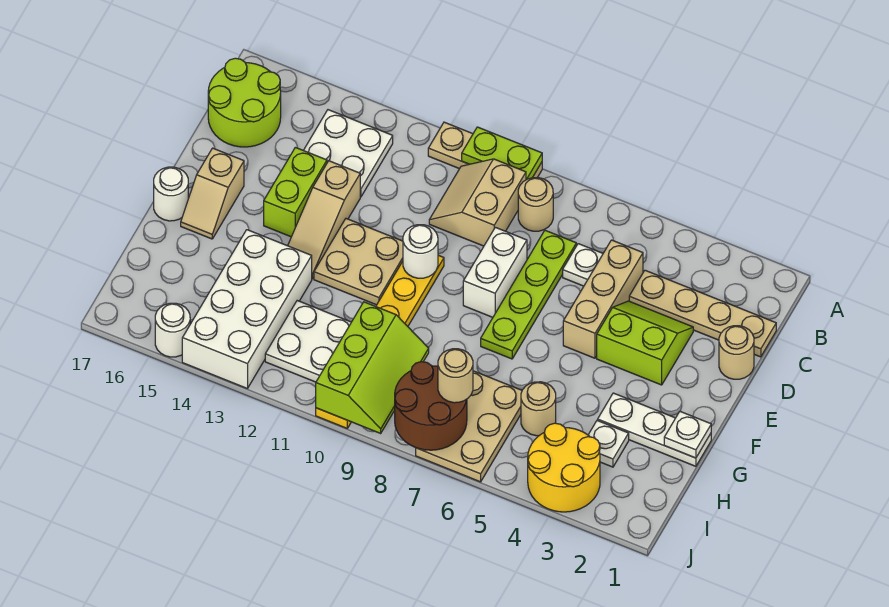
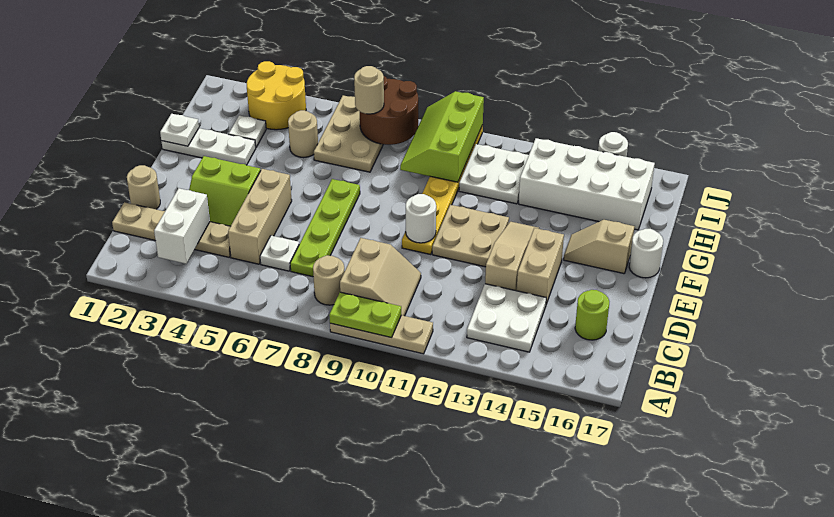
lime round brick B16:C17 level 1 -> lime round brick C16 level 1
white brick D8:E8 level 1 -> white brick B3:C3 level 2
lime brick D14:E14 level 1 -> tan brick D14:E14 level 1
tan slope E16:F16 level 1 top E -> tan slope F15:F16 level 1 top 16
white brick G13:J14 level 1 -> white brick H13:I16 level 1

